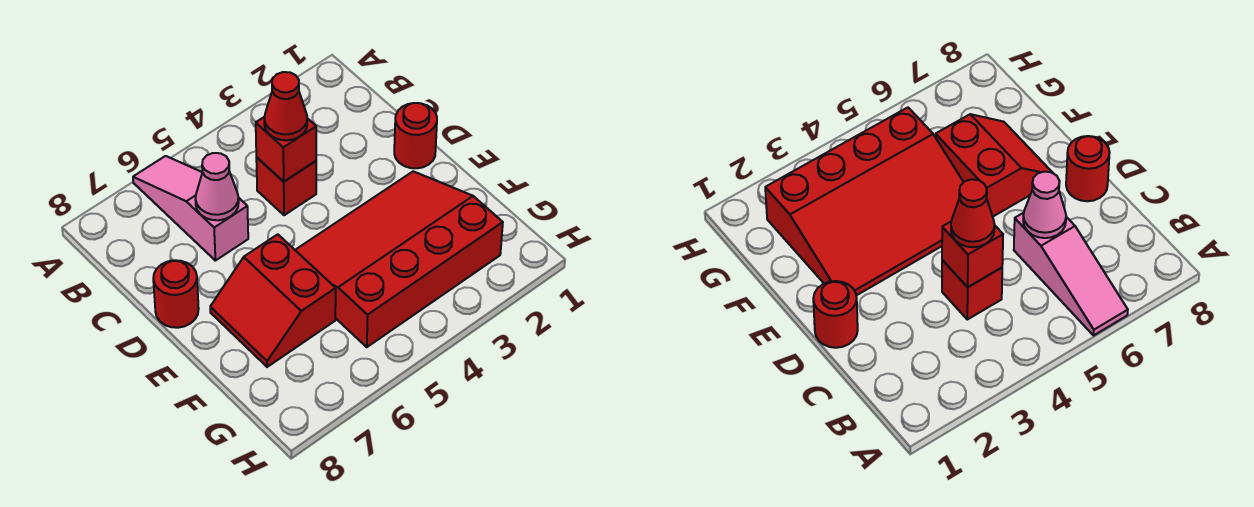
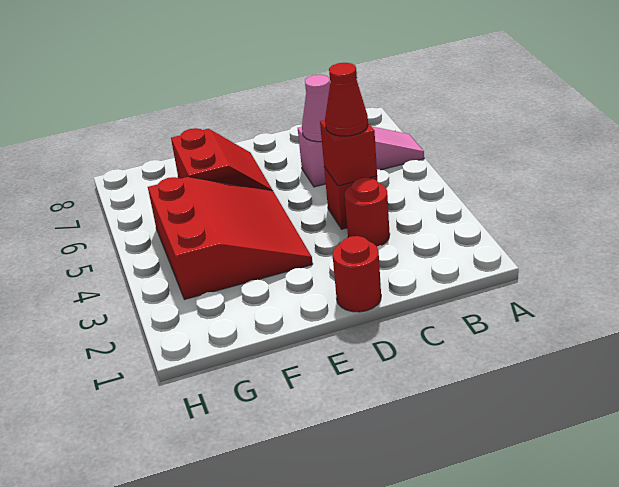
red round brick D8 level 1 -> red round brick C3 level 1
red slope E2:G5 level 1 top G -> red slope E3:G5 level 1 top G
red slope E6:F7 level 1 top 6 -> red slope E6:F7 level 1 top F

